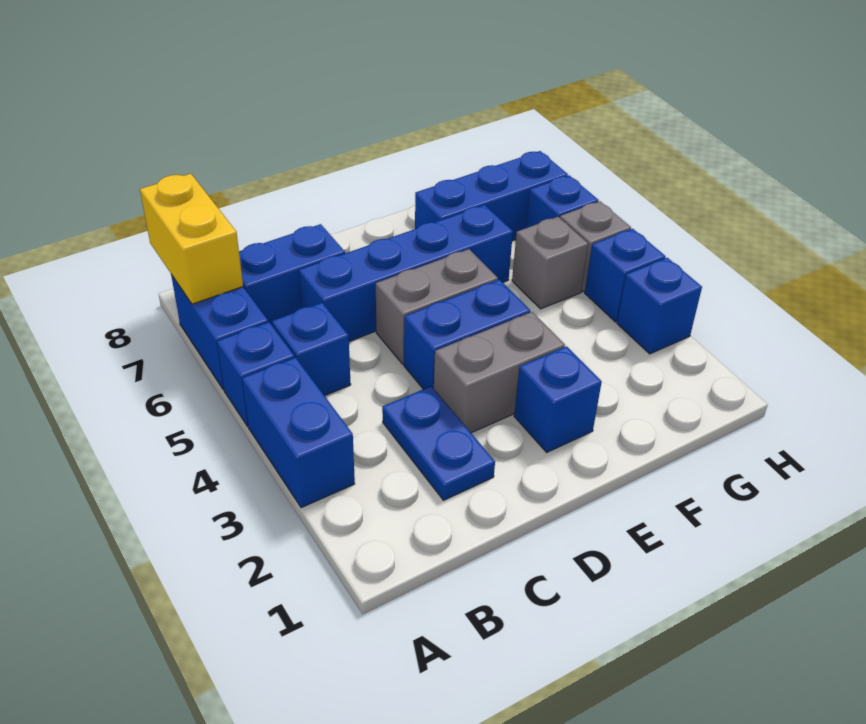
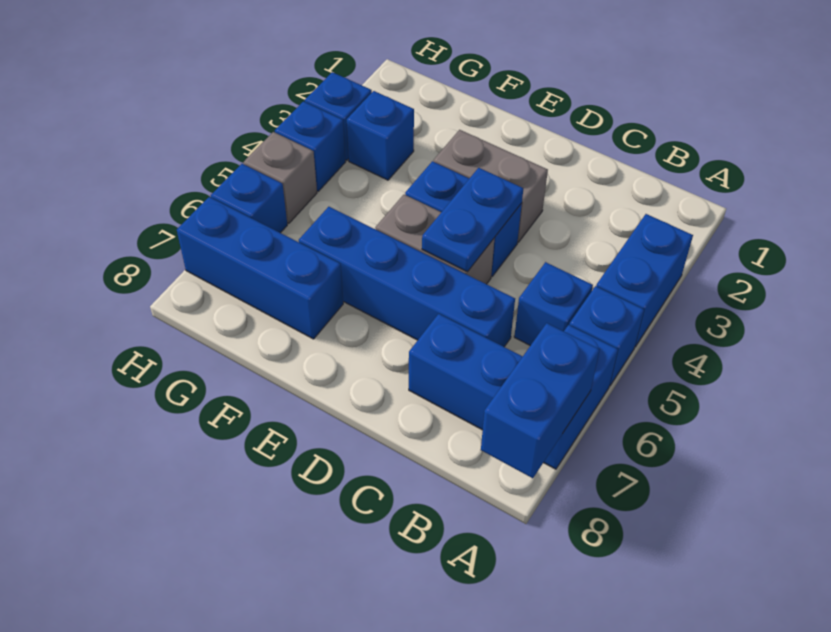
yellow brick A7:A8 level 2 -> blue brick A7:A8 level 2
blue plate C2:C3 level 1 -> blue plate D4:D5 level 2
blue brick E2 level 1 -> blue brick G3 level 1
grey brick G5 level 1 -> none

